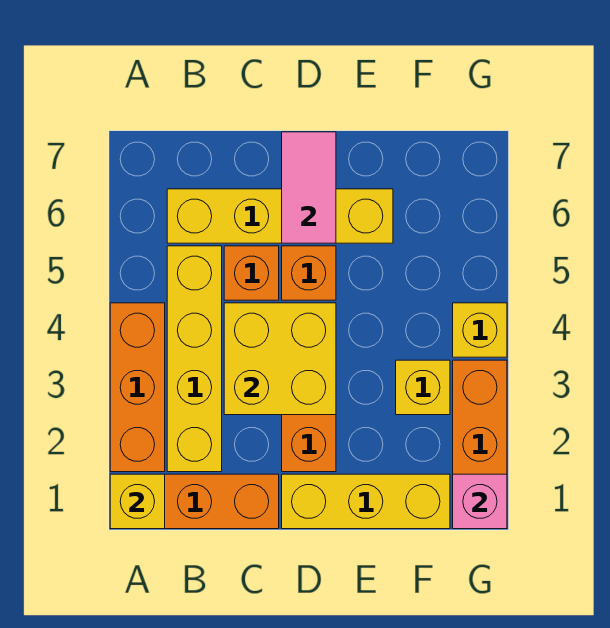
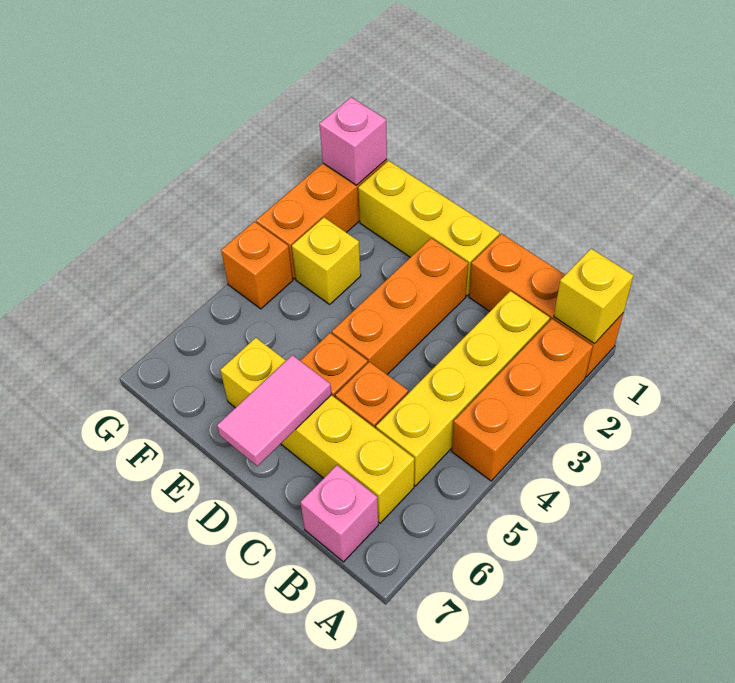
none -> pink brick B7 level 1
yellow brick C3:D4 level 2 -> none
yellow brick G4 level 1 -> orange brick G4 level 1

